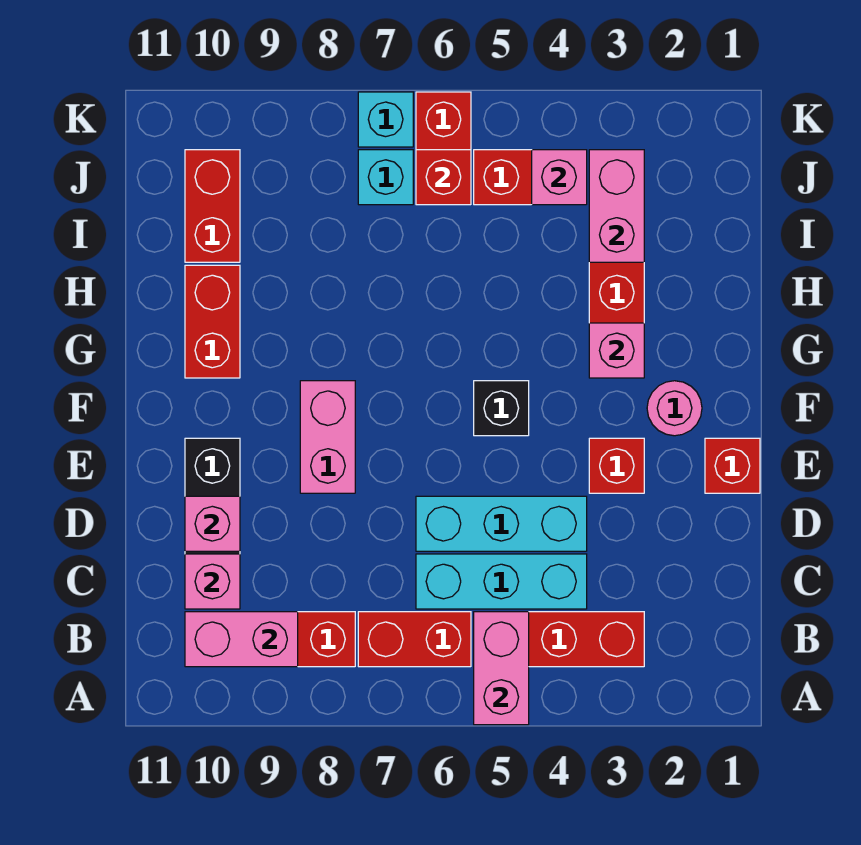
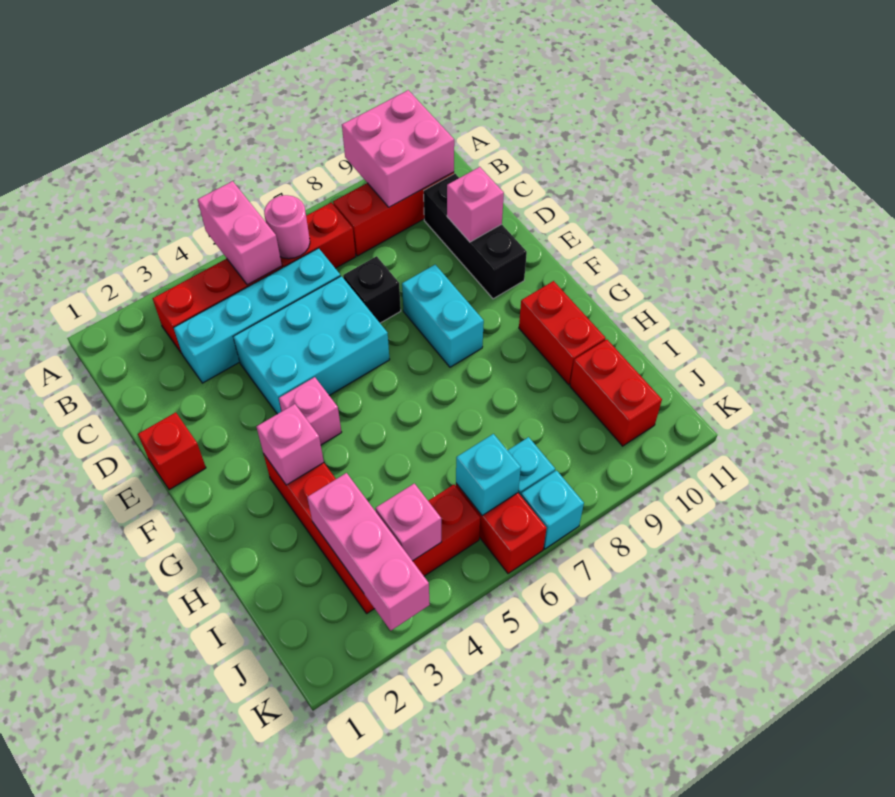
pink brick B9:B10 level 2 -> pink brick A9:B10 level 2
cyan brick C4:C6 level 1 -> cyan brick C3:C6 level 1
pink brick C10 level 2 -> pink brick F4 level 1
cyan brick D4:D6 level 1 -> cyan brick D4:E6 level 1
red brick E3 level 1 -> none
pink brick E8:F8 level 1 -> cyan brick E8:F8 level 1
pink round brick F2 level 1 -> pink round brick B6 level 2
black brick F5 level 1 -> black brick D7 level 1
pink brick I3:J3 level 2 -> pink brick I3:K3 level 2
red brick J6 level 2 -> cyan brick J6 level 2

